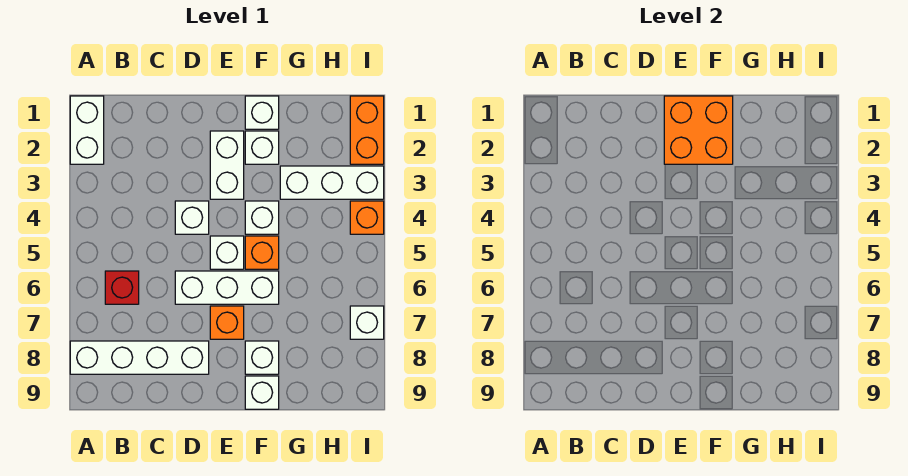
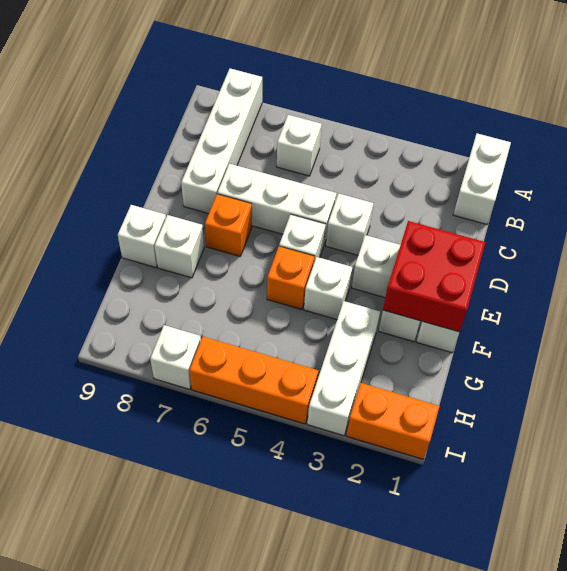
white brick A1:A2 level 1 -> white brick A1:B1 level 1
red brick B6 level 1 -> white brick B6 level 1
white brick D6:F6 level 1 -> white brick D5:D7 level 1
orange brick E1:F2 level 2 -> red brick E1:F2 level 2
orange brick I4 level 1 -> orange brick I4:I6 level 1

